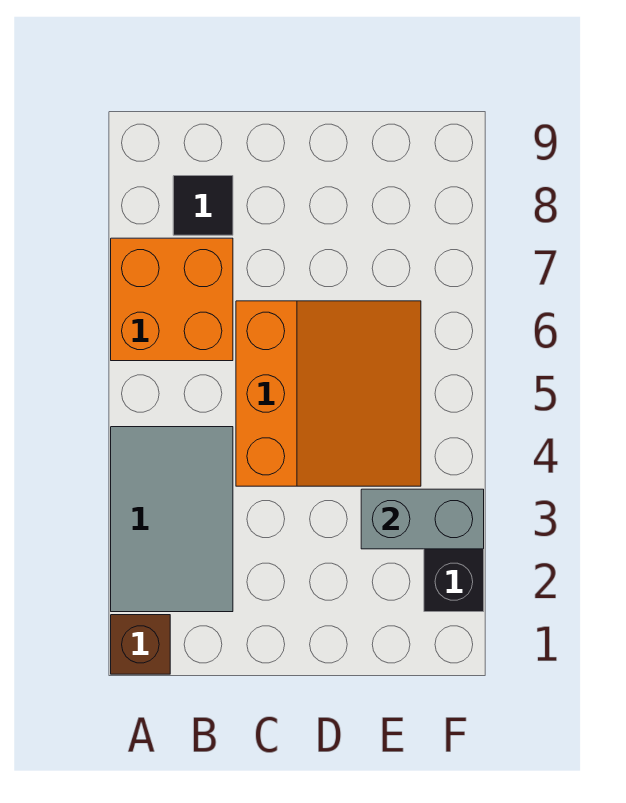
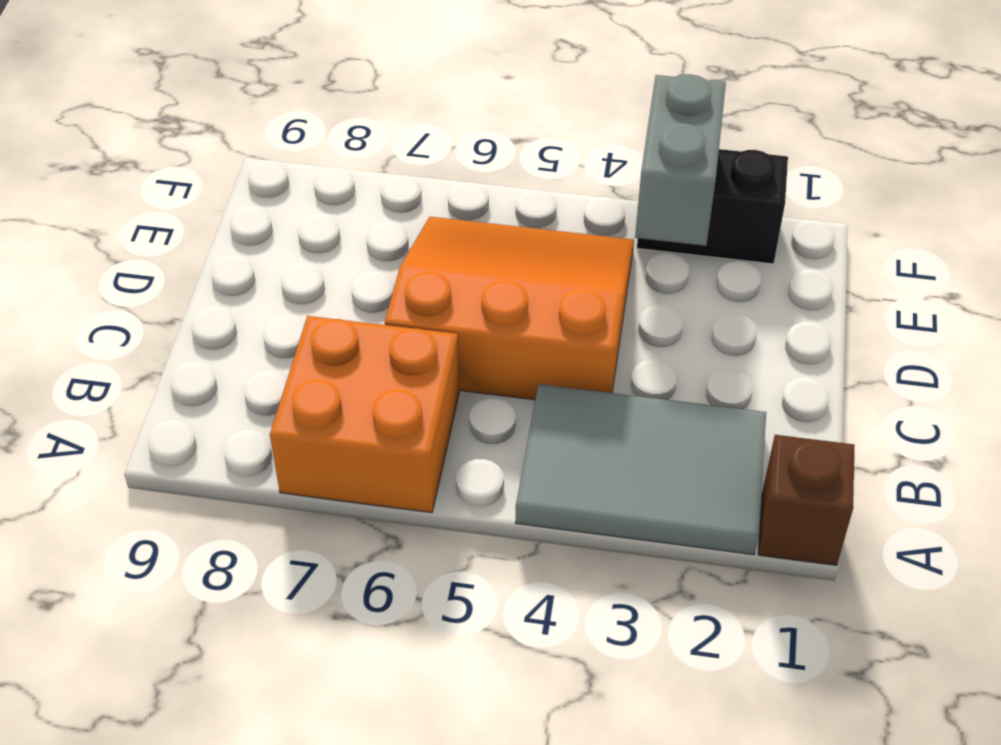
black tile B8 level 1 -> none

